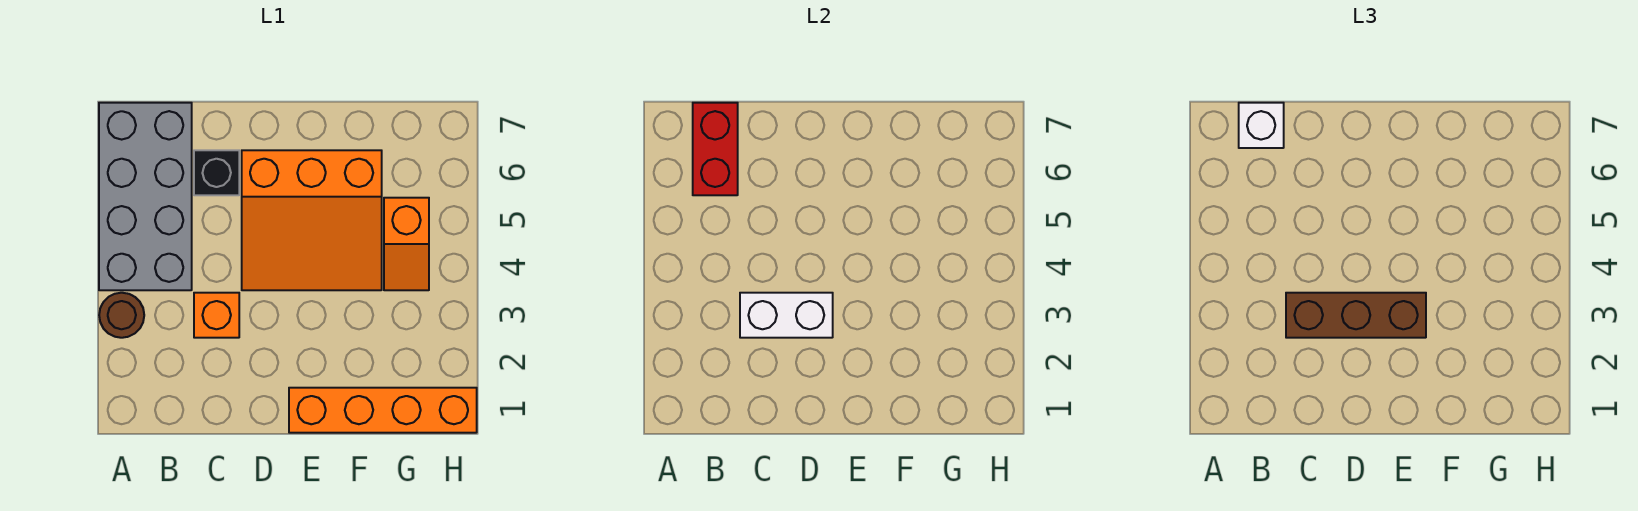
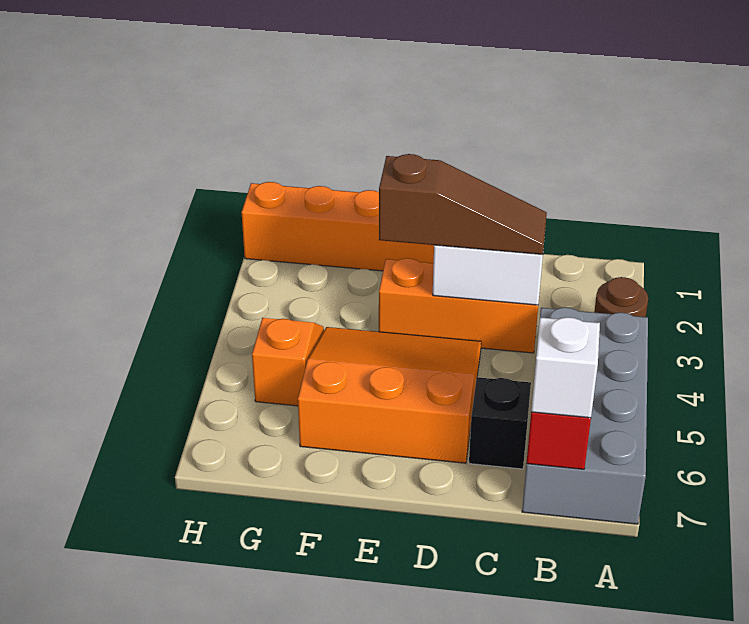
orange brick C3 level 1 -> orange brick C3:E3 level 1
brown brick C3:E3 level 3 -> brown slope C3:E3 level 3 top E

